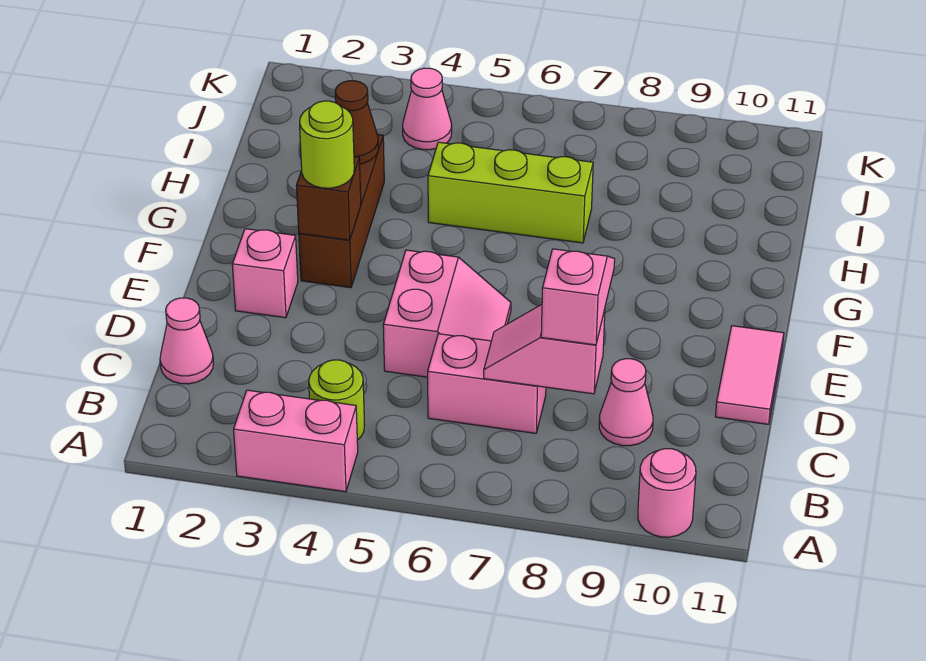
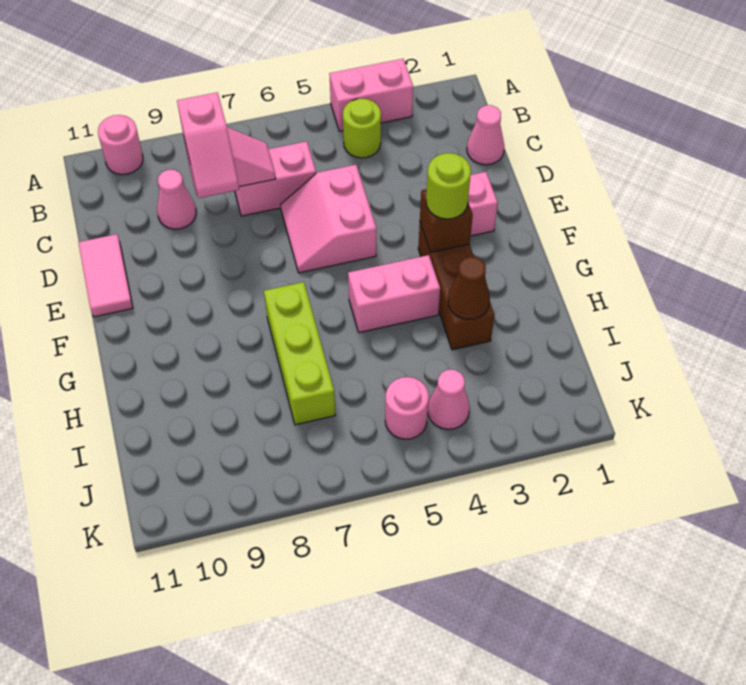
none -> pink brick G4:G5 level 1
lime brick H5:H7 level 1 -> lime brick G7:I7 level 1
none -> pink round brick J5 level 1

